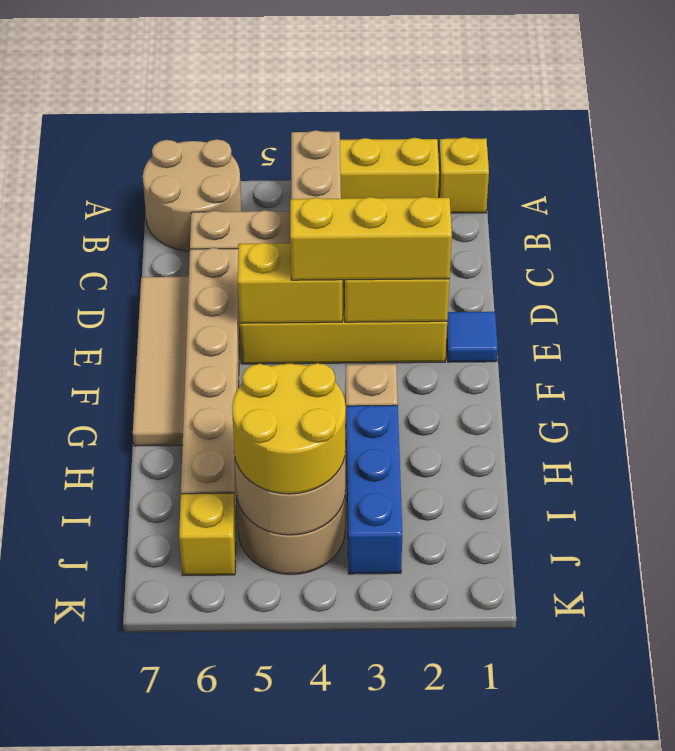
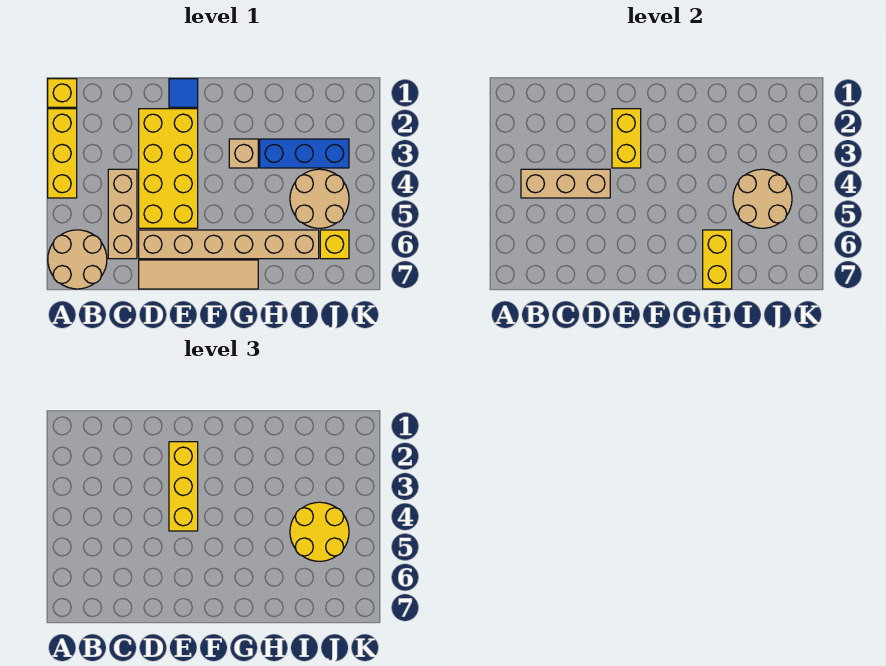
yellow brick E4:E5 level 2 -> yellow brick H6:H7 level 2

